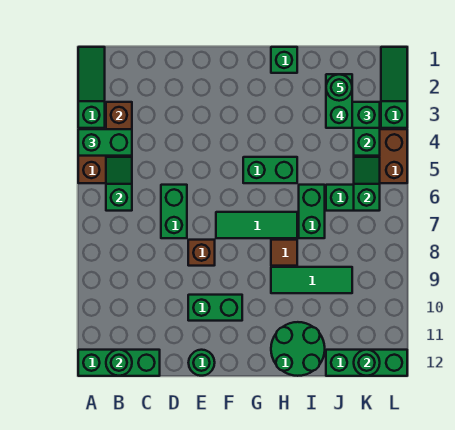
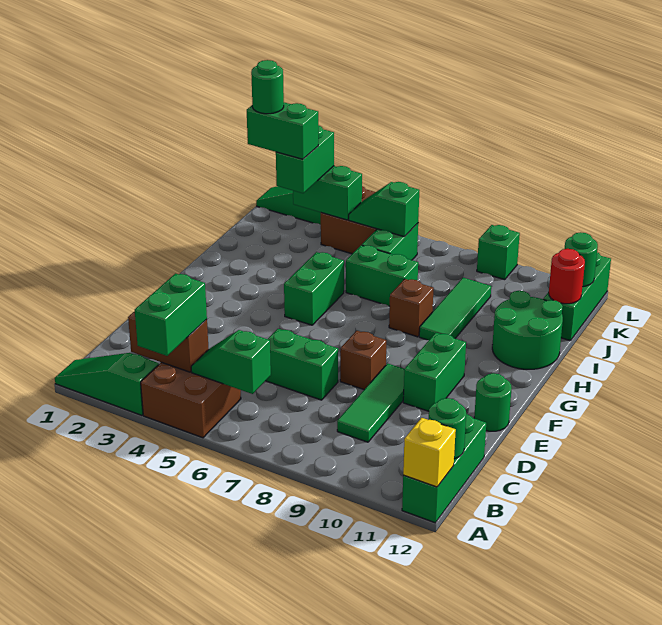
none -> yellow brick A12 level 2
green tile F7:H7 level 1 -> green tile C9:E9 level 1
green brick H1 level 1 -> green brick L9 level 1
brown tile H8 level 1 -> brown brick H8 level 1
none -> red round brick J12 level 2

